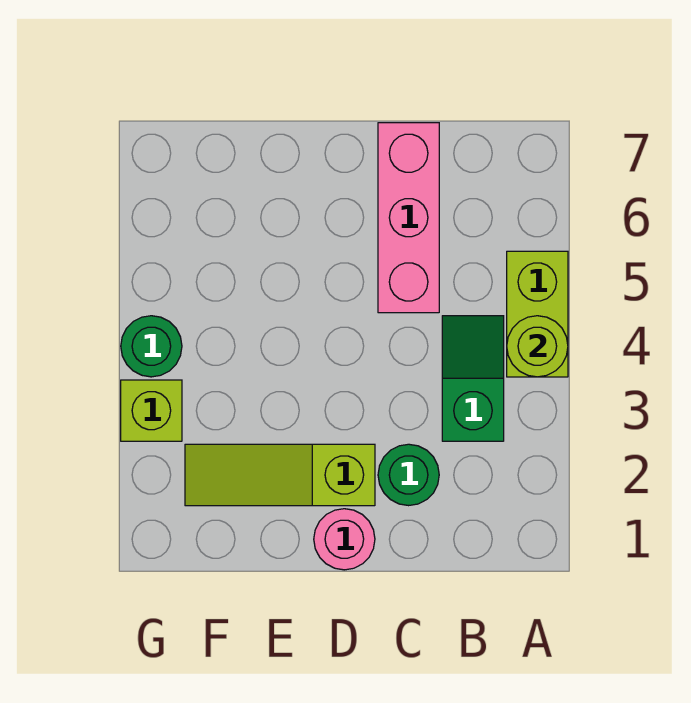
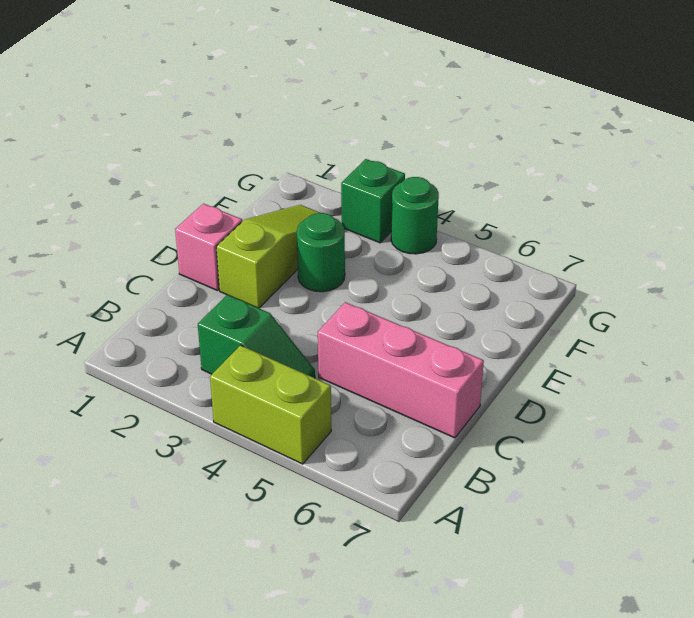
lime round brick A4 level 2 -> none
green round brick C2 level 1 -> green round brick E3 level 1
pink round brick D1 level 1 -> pink brick D1 level 1
lime brick G3 level 1 -> green brick G3 level 1

